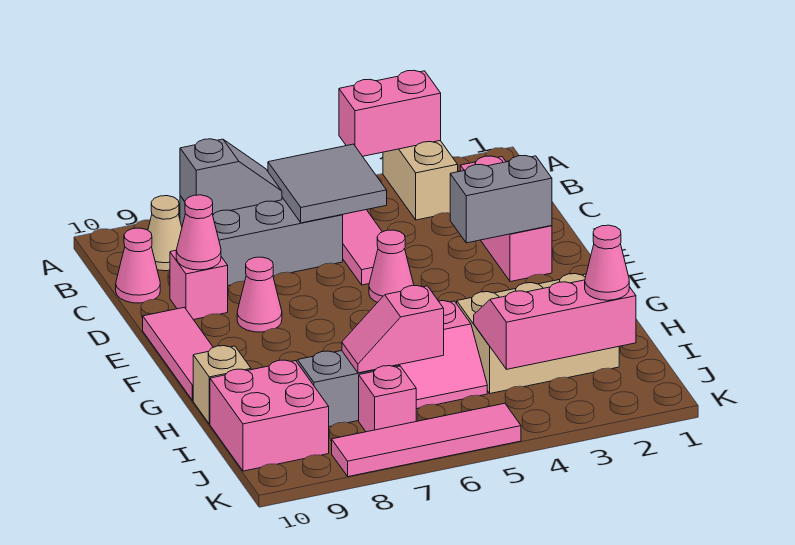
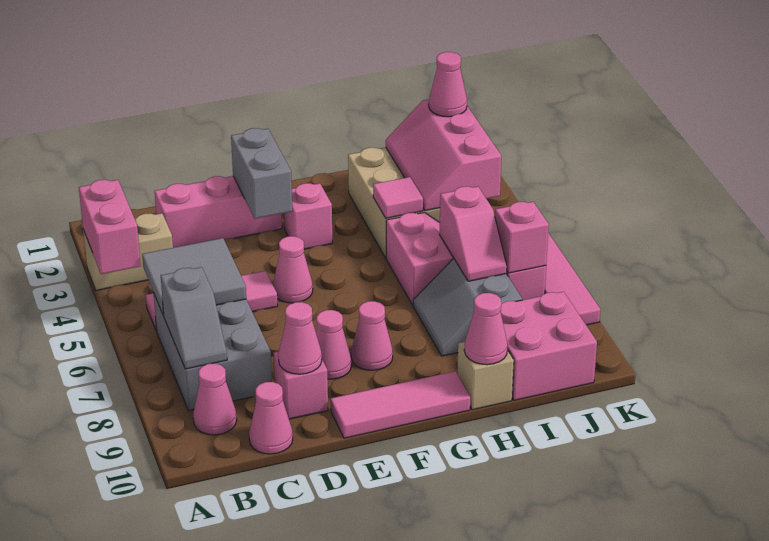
grey slope B7:B8 level 2 top 8 -> grey slope B7:B8 level 2 top 7
tan cone B9 level 1 -> pink cone B9 level 1
none -> pink brick F3 level 1
none -> pink cone F8 level 1
none -> pink tile H4 level 2
none -> pink cone H10 level 2
none -> pink brick J7 level 2

